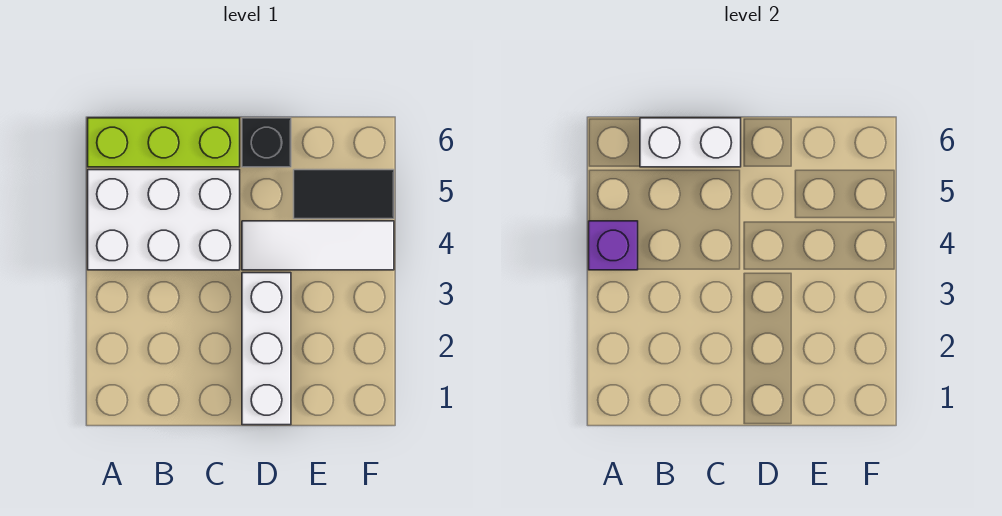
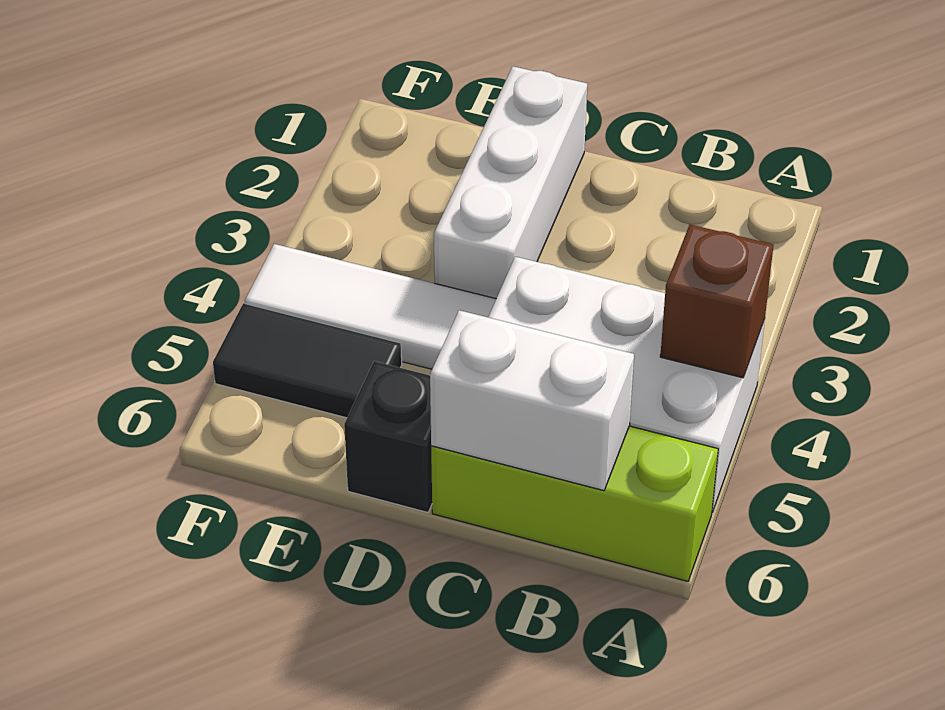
purple brick A4 level 2 -> brown brick A4 level 2

